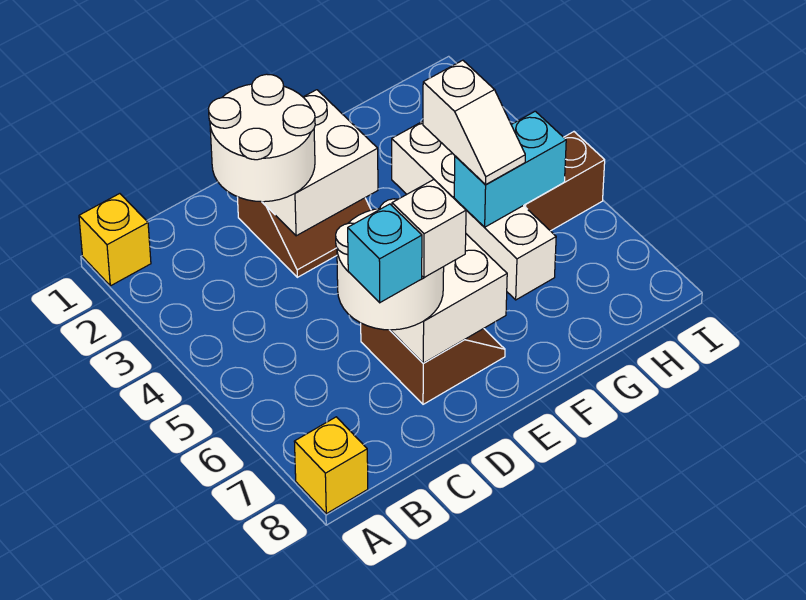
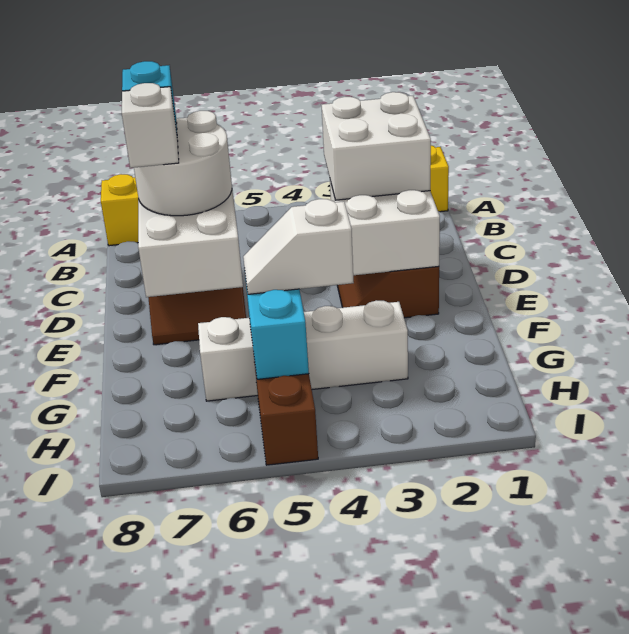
white round brick C2:D3 level 3 -> white brick C2:D3 level 3

